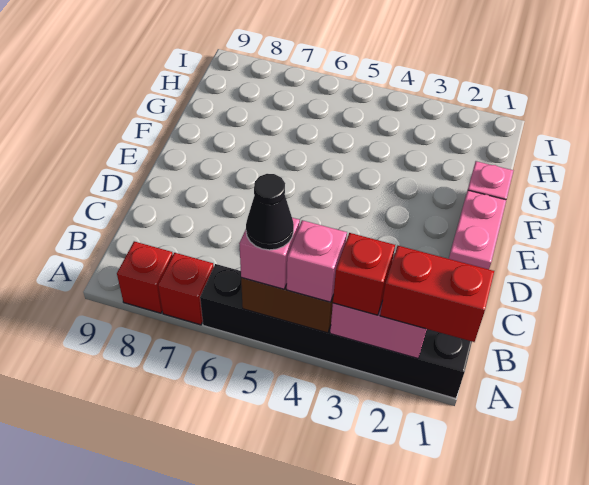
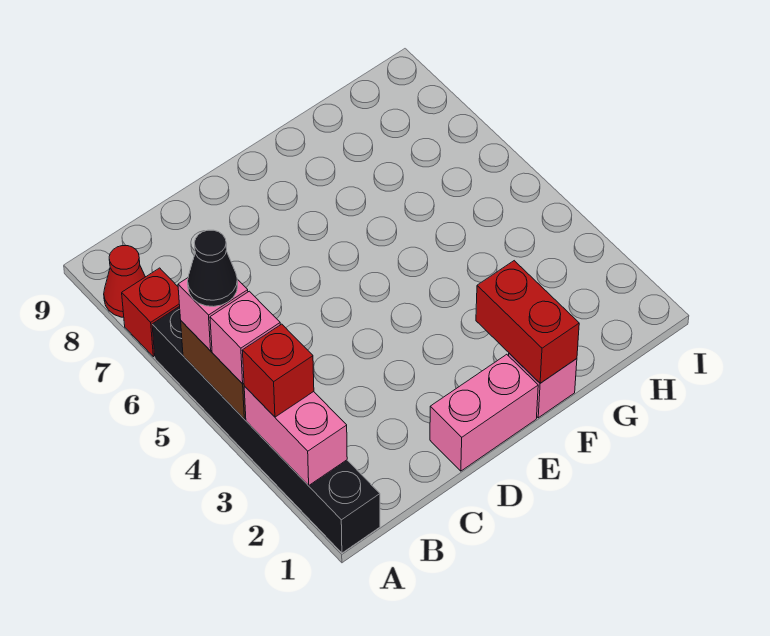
red brick A1:A2 level 3 -> red brick F1:F2 level 2
red brick A8 level 1 -> red cone A8 level 1

